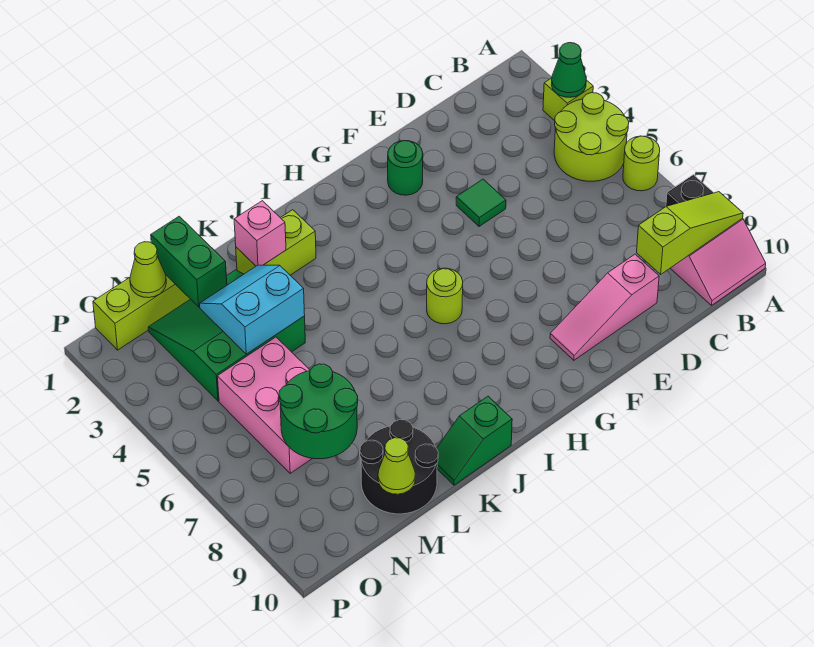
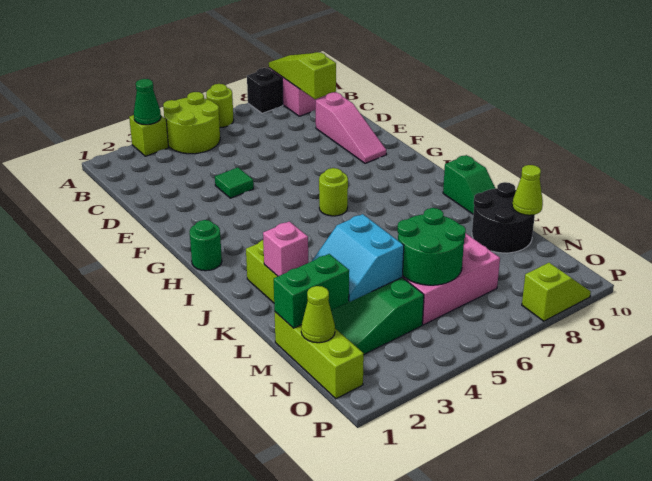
green round brick F2 level 1 -> green round brick H1 level 1
green round brick M7:N8 level 2 -> green round brick M5:N6 level 2
none -> lime slope P8:P9 level 1 top 8

